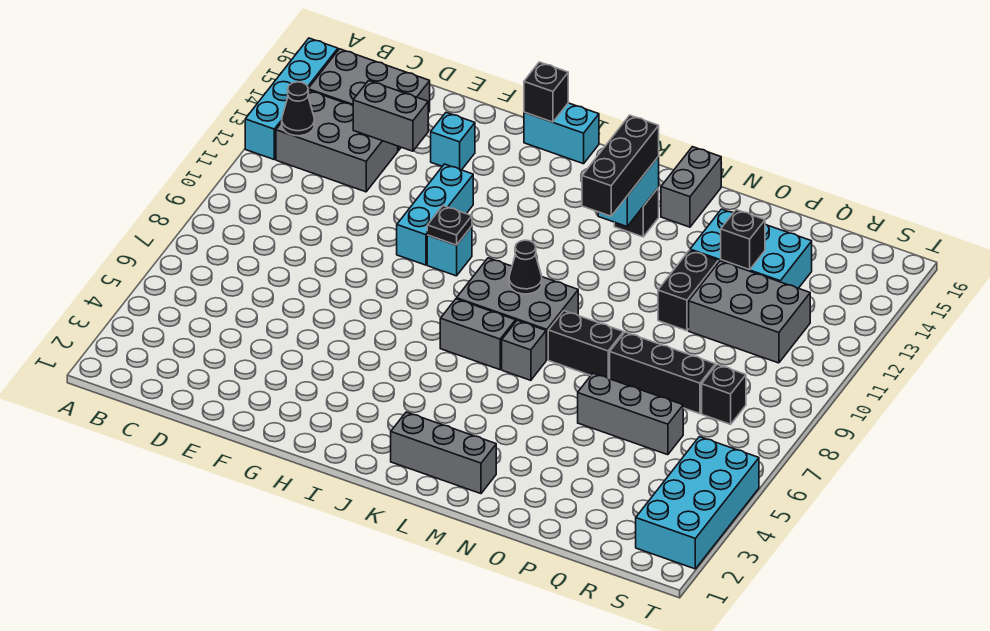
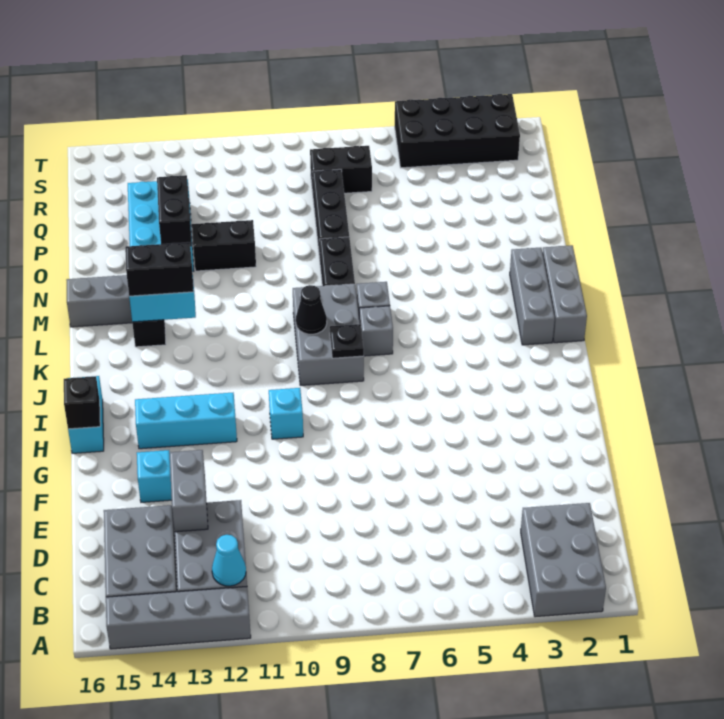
cyan brick A12:A15 level 1 -> grey brick A12:A15 level 1
black cone B12 level 2 -> cyan cone B12 level 2
cyan brick G10:G12 level 1 -> cyan brick H12:H14 level 1
black plate H10 level 2 -> black plate J8 level 2
grey brick J7:K7 level 1 -> grey brick K7 level 1
black brick L12:L14 level 3 -> black brick L13:L14 level 3
grey brick O6:Q6 level 1 -> grey brick K1:M1 level 1
grey brick P11:R12 level 1 -> grey brick A2:C3 level 1
black brick P13 level 2 -> black brick O13:P13 level 2
black brick R8 level 1 -> black brick R7:R8 level 1
cyan brick S2:T5 level 1 -> black brick S2:T5 level 1

